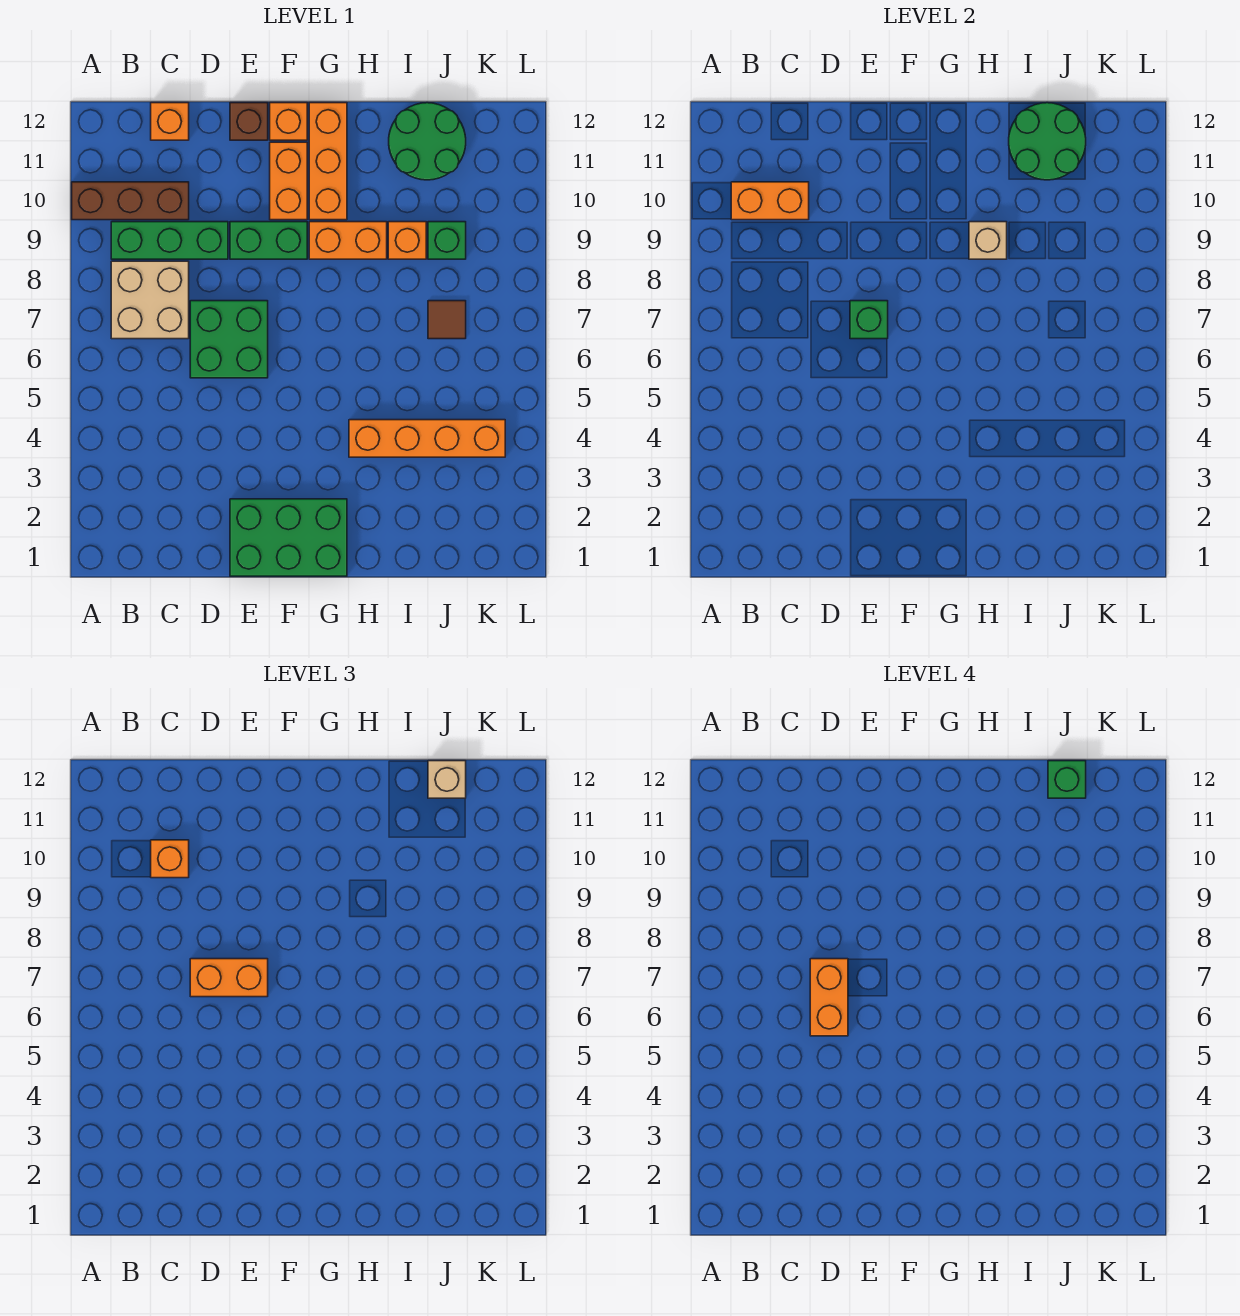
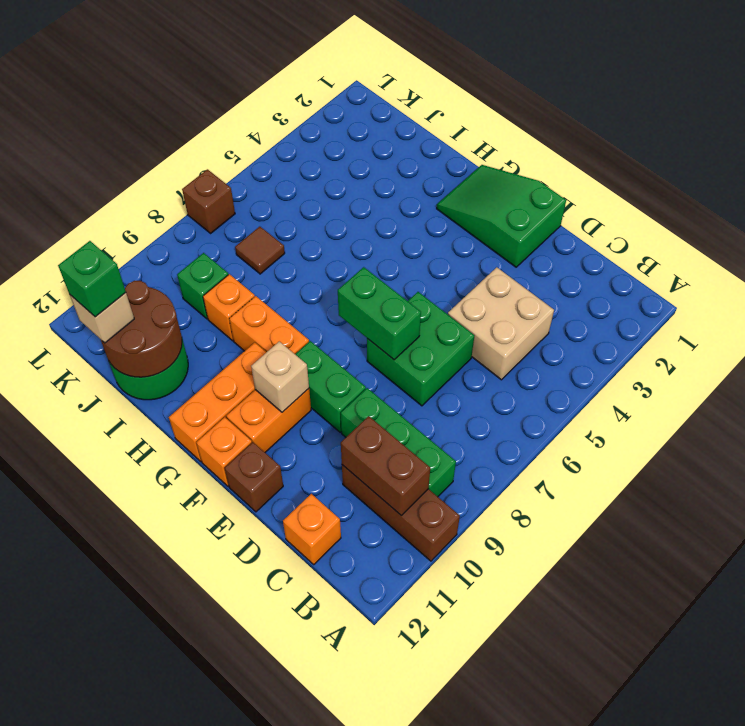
tan brick B7:C8 level 1 -> tan brick C4:D5 level 1
orange brick B10:C10 level 2 -> brown brick B10:C10 level 2
orange brick C10 level 3 -> none
orange brick D6:D7 level 4 -> none
orange brick D7:E7 level 3 -> none
green brick E1:G2 level 1 -> green slope E1:G2 level 1 top E
green brick E7 level 2 -> green brick E7:F7 level 2
orange brick H4:K4 level 1 -> none
tan brick H9 level 2 -> tan brick F10 level 2
green round brick I11:J12 level 2 -> brown round brick I11:J12 level 2
none -> brown brick L7 level 1

